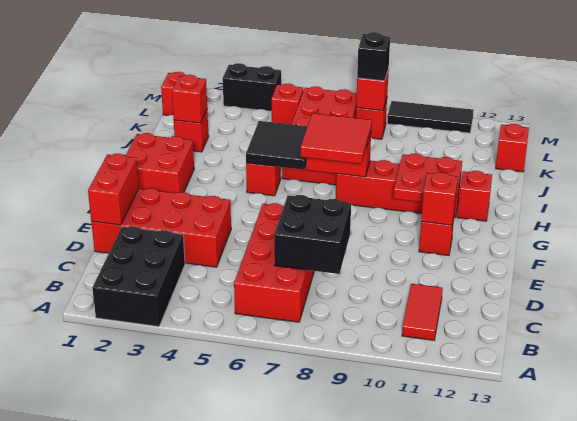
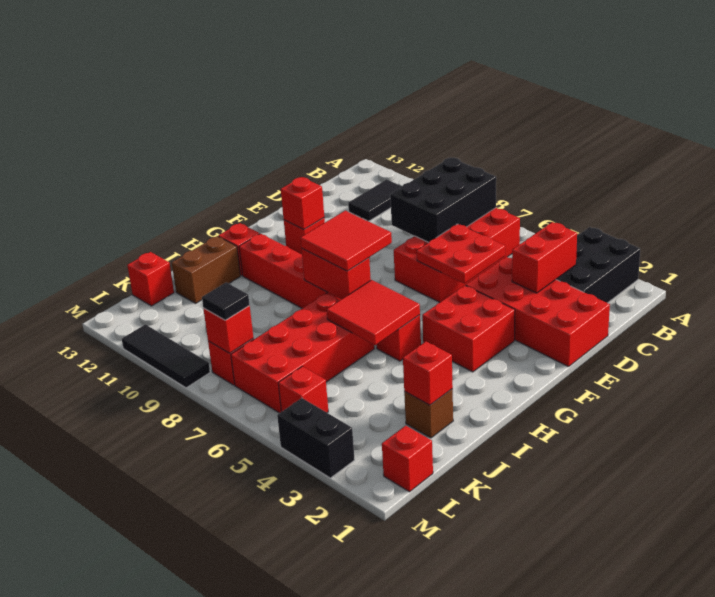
red tile B11:C11 level 1 -> black tile B11:C11 level 1
black brick C7:D8 level 2 -> black brick B7:D8 level 2
red brick D1:E1 level 2 -> red brick C3:D3 level 2
red brick G1:H2 level 1 -> red brick F3:G4 level 1
red plate G10:H11 level 2 -> red plate D5:E6 level 2
black tile H5:I6 level 2 -> red tile H5:I6 level 2
none -> brown brick I12:J12 level 1
red brick J2 level 1 -> brown brick J2 level 1
black brick L8 level 3 -> black tile L8 level 3

